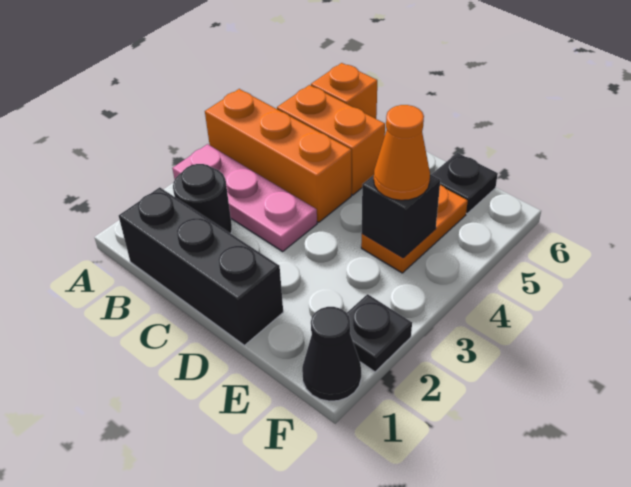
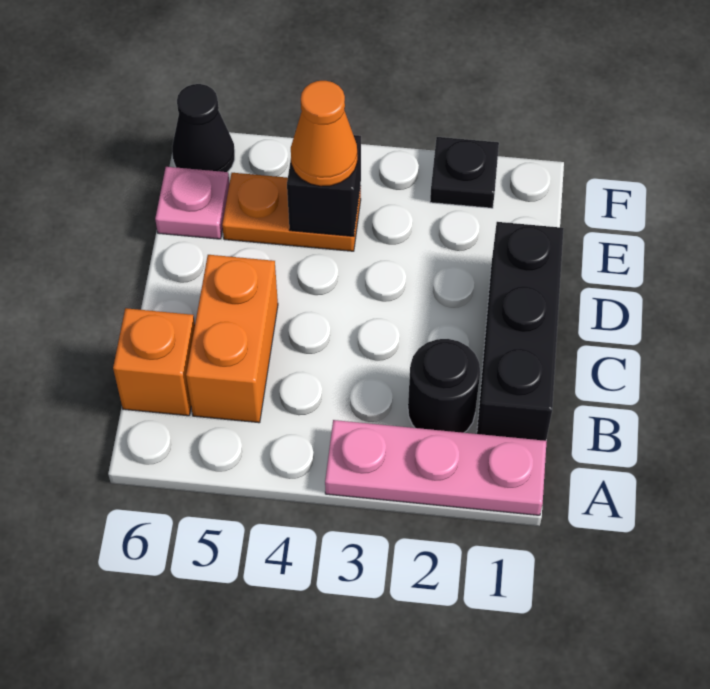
pink plate A3:C3 level 1 -> pink plate A1:A3 level 1
orange brick A4:C4 level 1 -> none
black plate E6 level 1 -> pink plate E6 level 1
black cone F1 level 1 -> black cone F6 level 1

